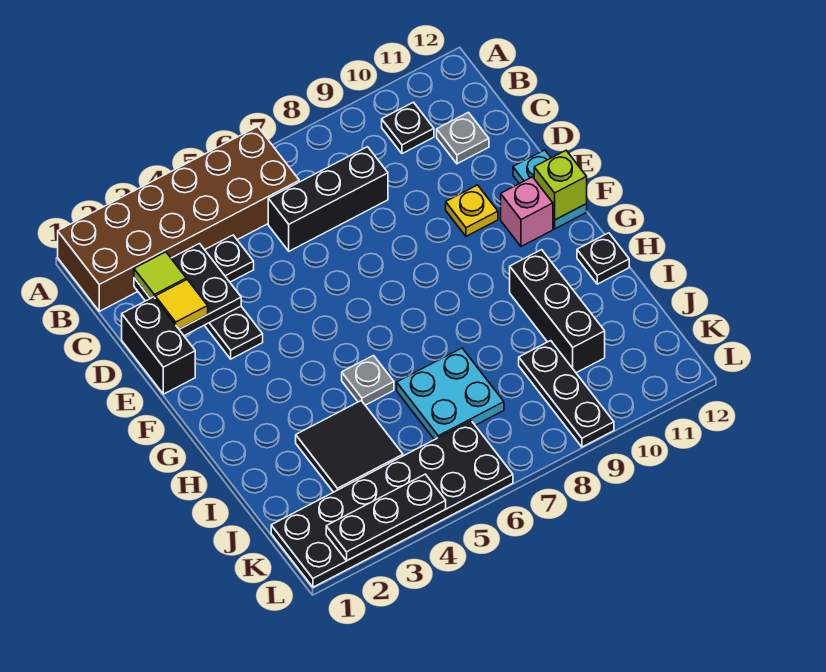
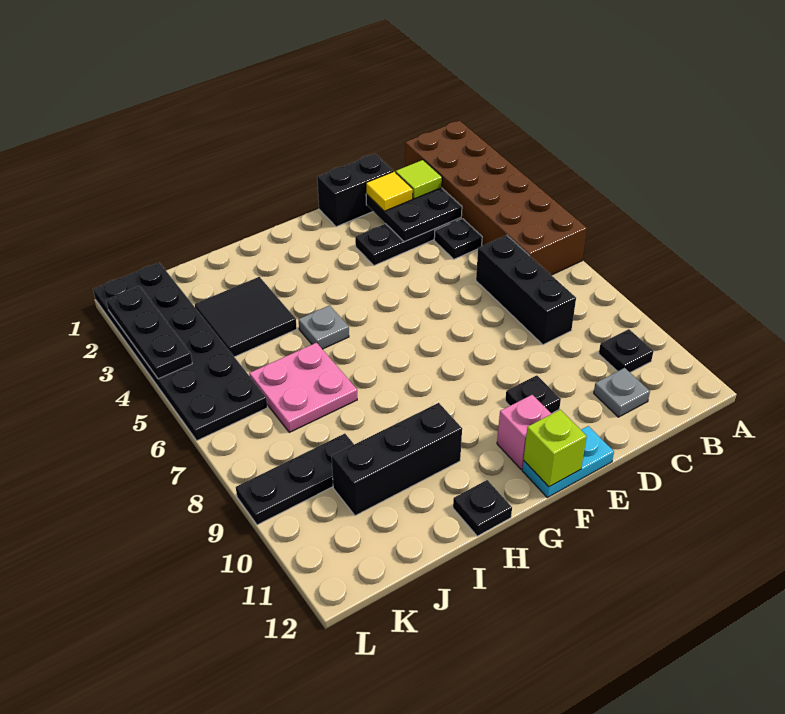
yellow plate E10 level 1 -> black plate E10 level 1
cyan plate I6:J7 level 1 -> pink plate I6:J7 level 1

